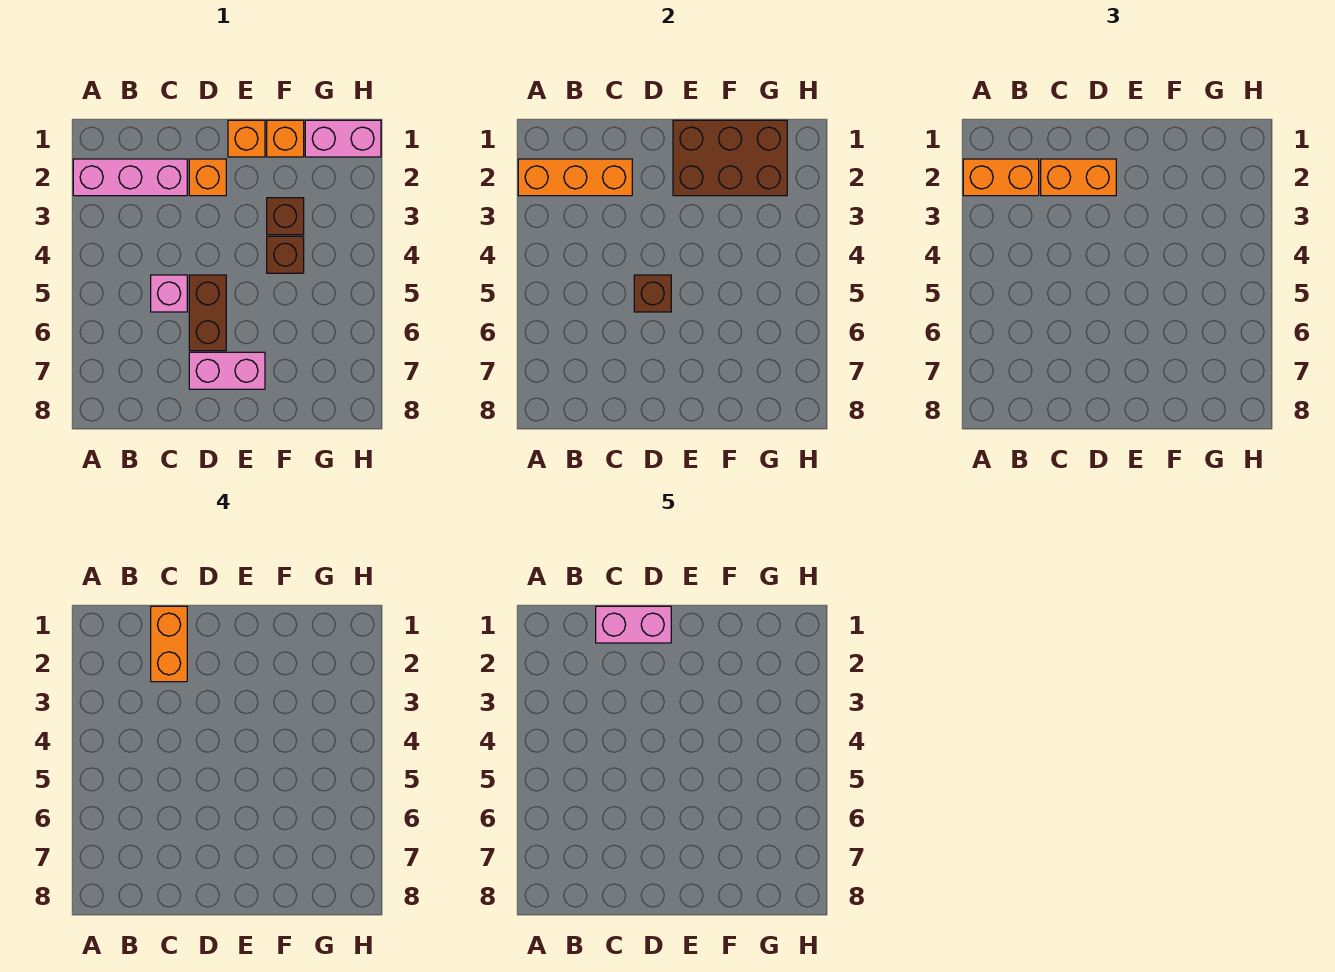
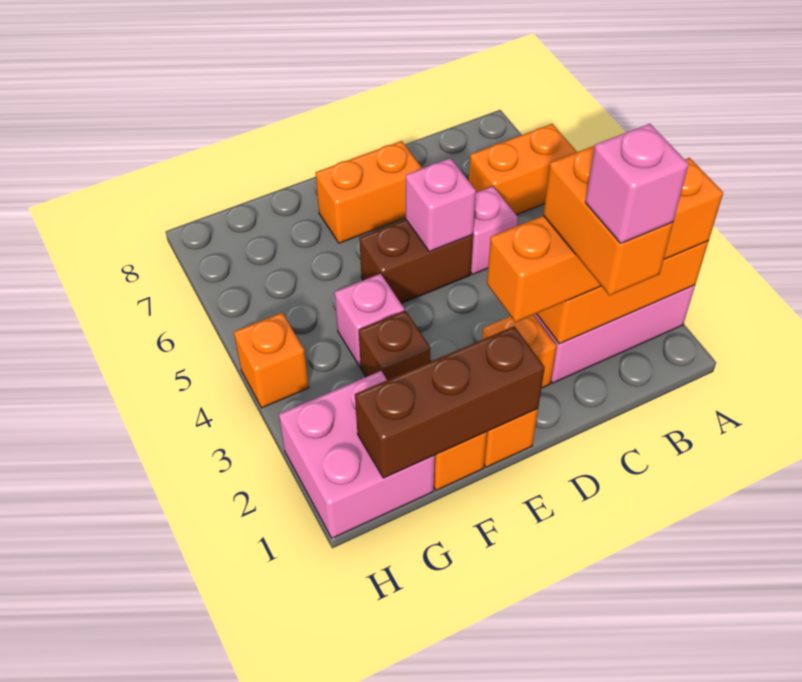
none -> orange brick A6:B6 level 1
pink brick C1:D1 level 5 -> pink brick C1 level 5
brown brick D5:D6 level 1 -> brown brick D5:E5 level 1
brown brick D5 level 2 -> pink brick D5 level 2
pink brick D7:E7 level 1 -> orange brick D7:E7 level 1
brown brick E1:G2 level 2 -> brown brick E1:G1 level 2
brown brick F4 level 1 -> pink brick F4 level 1
pink brick G1:H1 level 1 -> pink brick G1:H2 level 1
none -> orange brick H4 level 1

